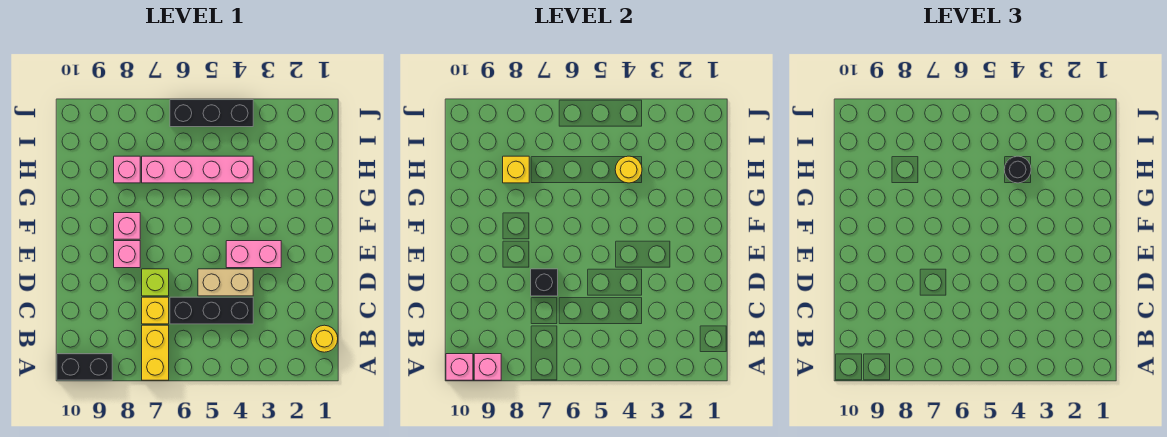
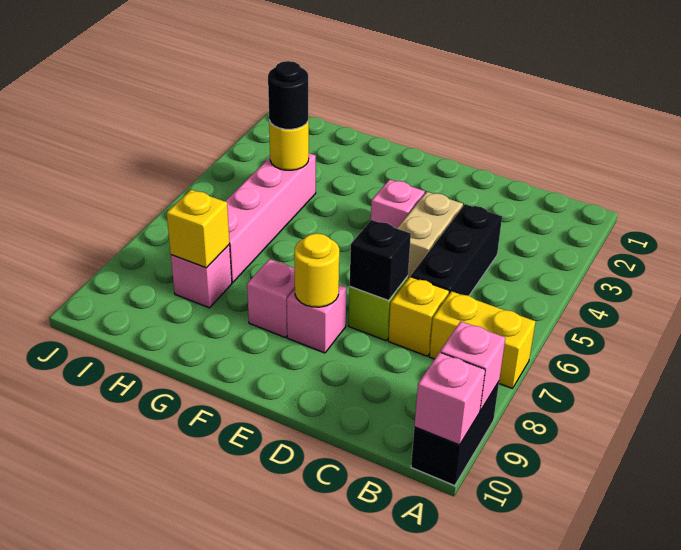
yellow round brick B1 level 1 -> yellow round brick E8 level 2
pink brick E3:E4 level 1 -> pink brick E4 level 1
black brick J4:J6 level 1 -> none

